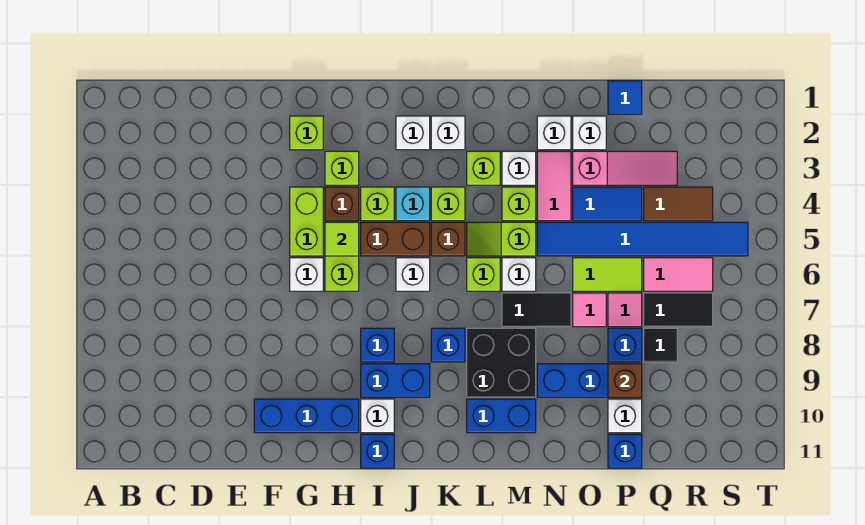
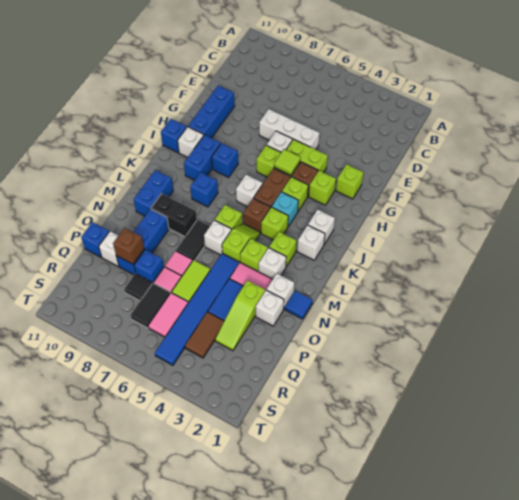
none -> white brick F5:F7 level 1
black brick L8:M9 level 1 -> black brick M8:M9 level 1
pink slope O3:Q3 level 1 top O -> lime slope O3:Q3 level 1 top O
blue tile P1 level 1 -> blue tile N1 level 1

